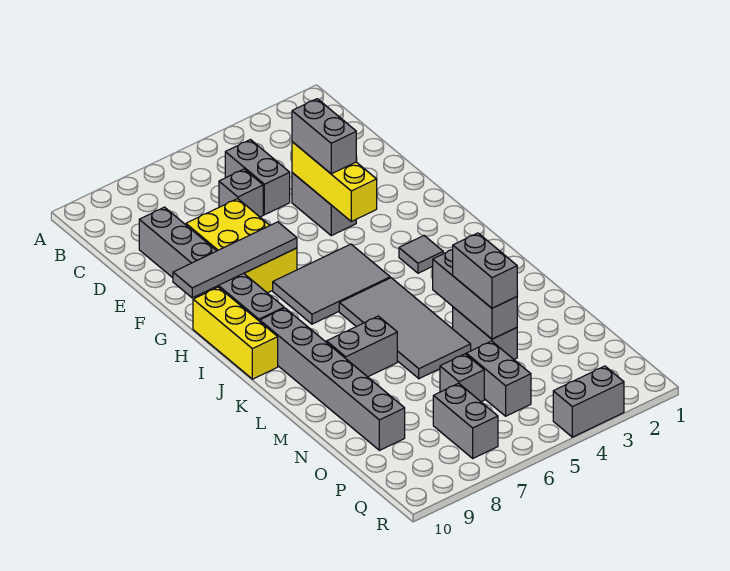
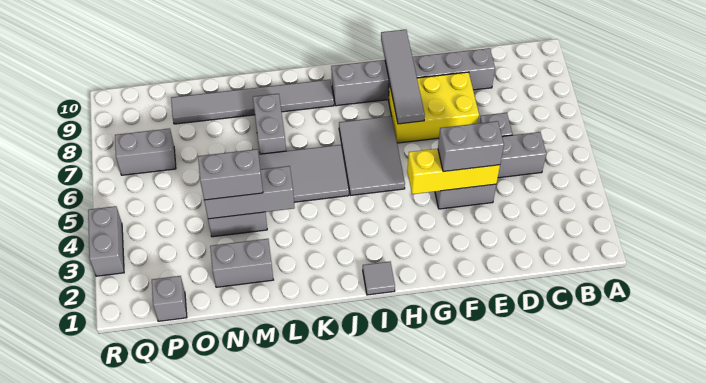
yellow brick H10:J10 level 1 -> none
grey tile I3 level 1 -> grey tile I1 level 1
grey brick J9:O9 level 1 -> grey tile J9:O9 level 1
grey brick O5:P5 level 1 -> grey brick M2:N2 level 1
grey brick O6 level 1 -> grey brick P1 level 1

